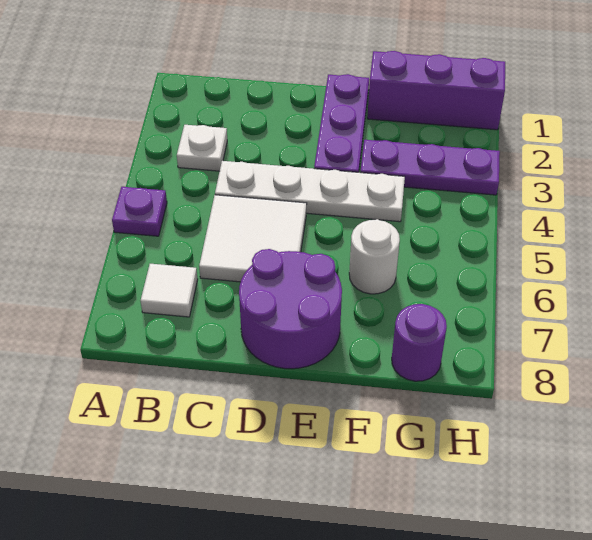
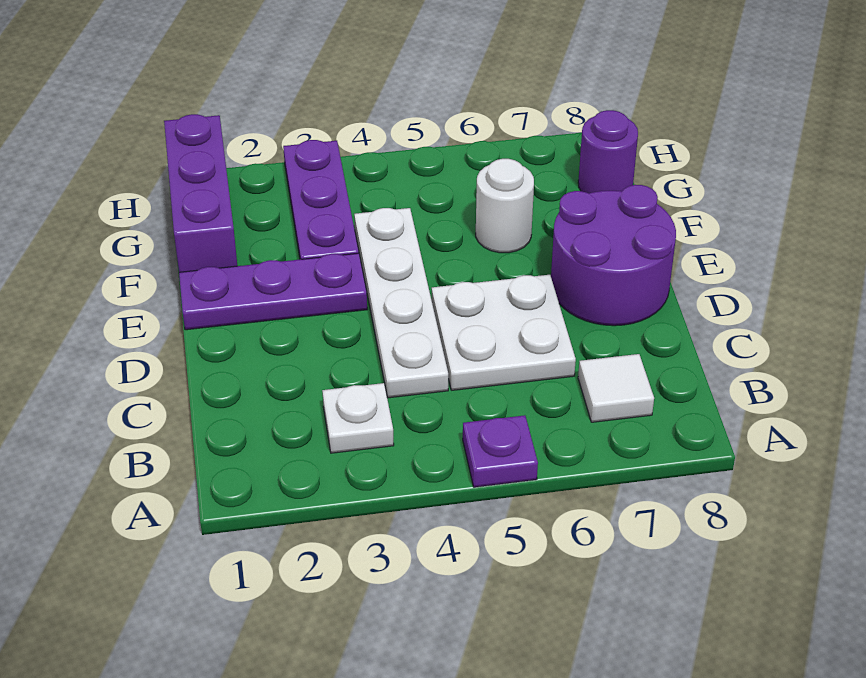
white tile C5:D6 level 1 -> white plate C5:D6 level 1

